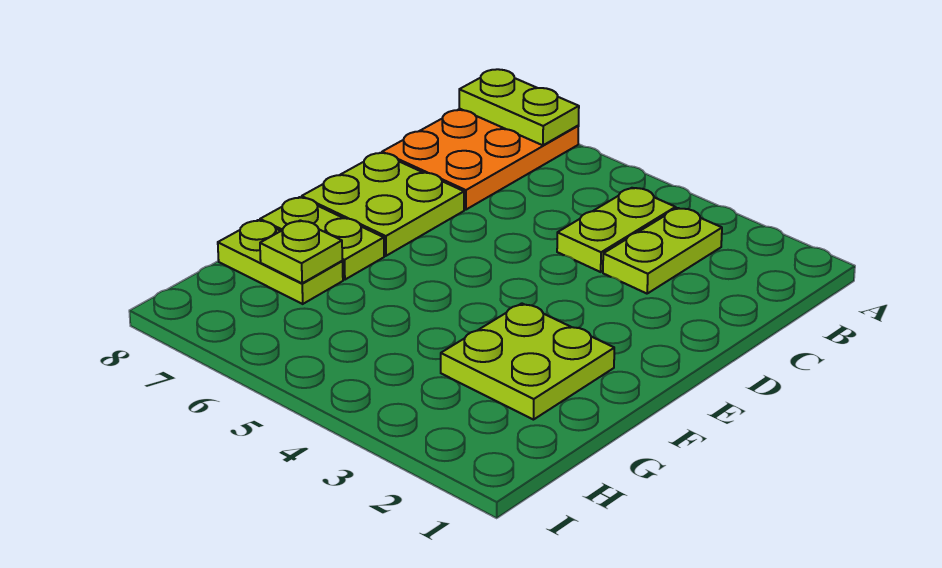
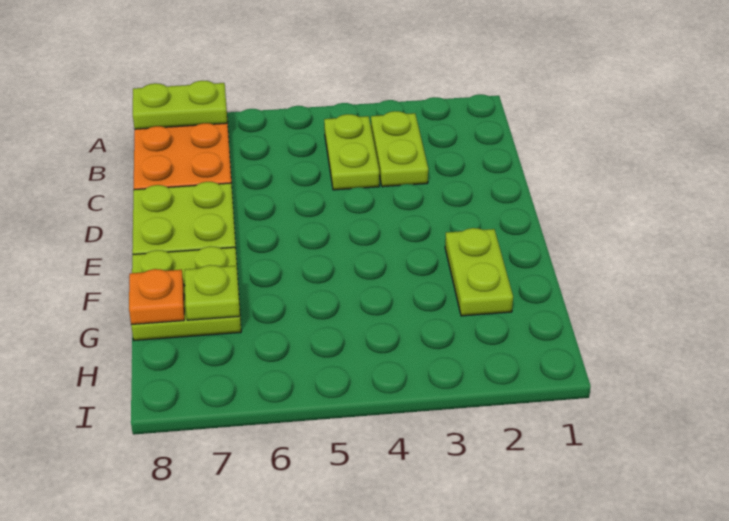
lime plate F2:G3 level 1 -> lime plate F2:G2 level 1
none -> orange plate G8 level 2

